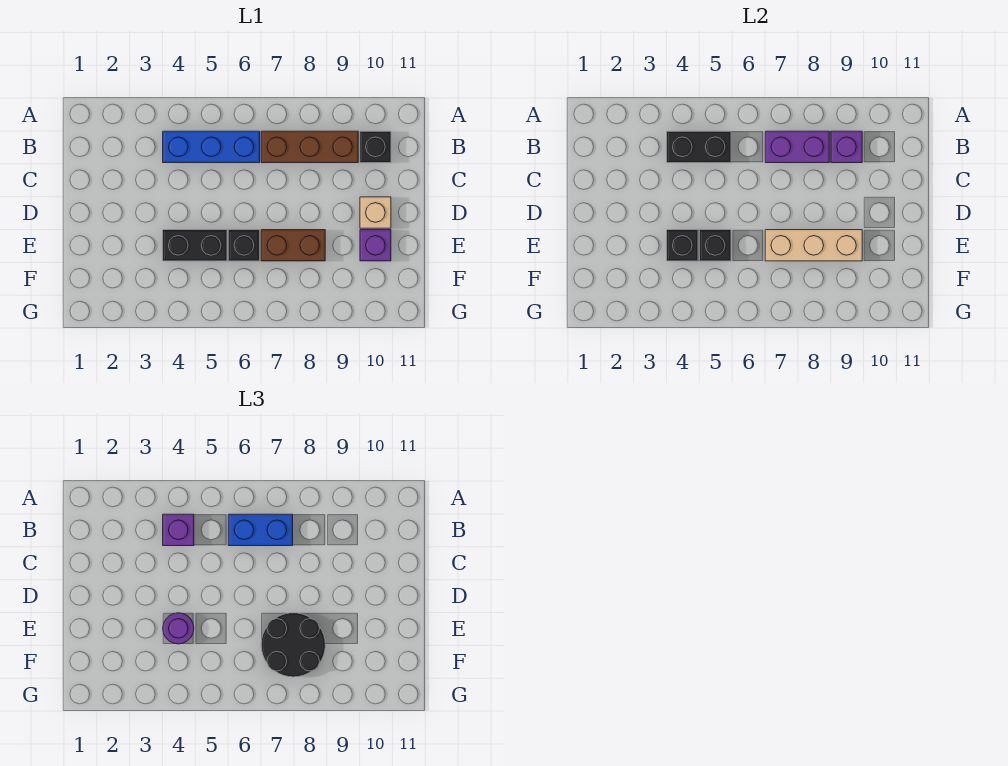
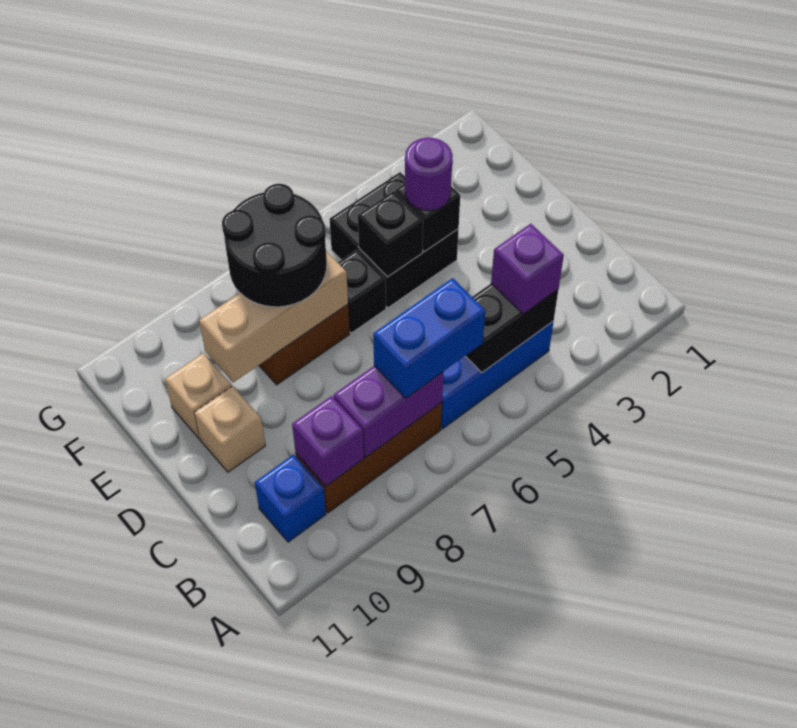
black brick B10 level 1 -> blue brick B10 level 1
black brick E4:E5 level 1 -> black brick E4:F5 level 1
purple brick E10 level 1 -> tan brick E10 level 1

